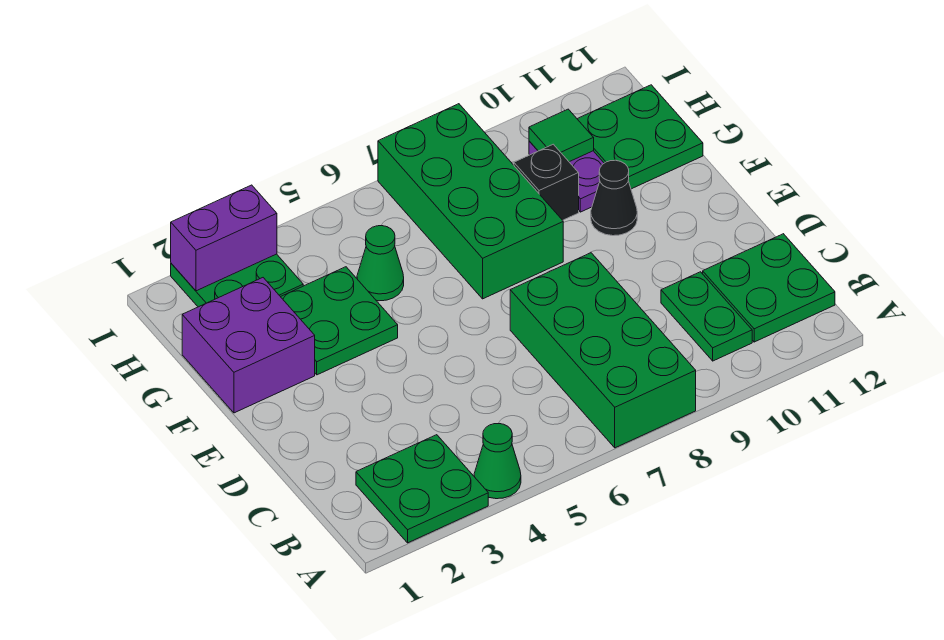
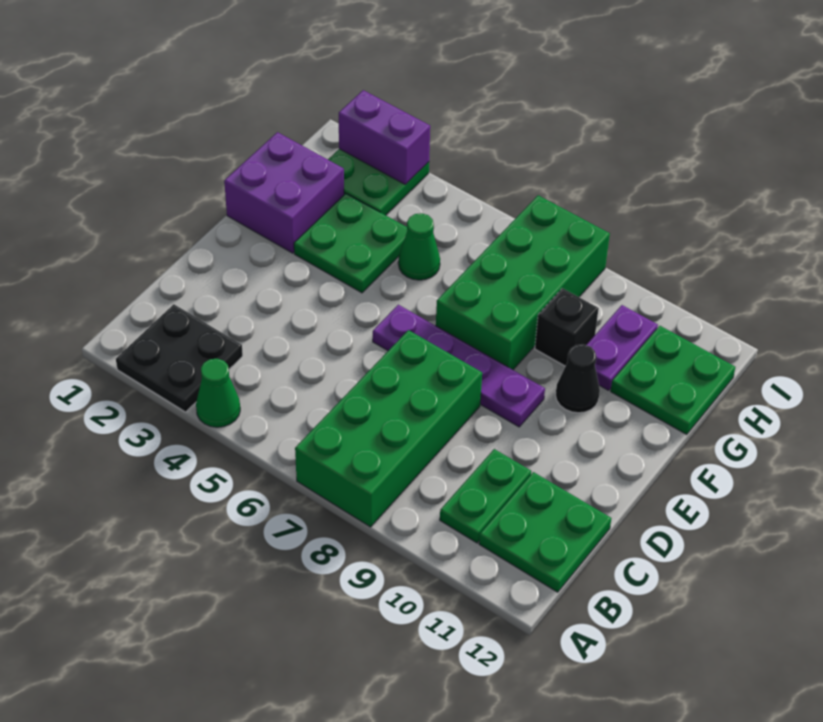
green plate A2:B3 level 1 -> black plate A2:B3 level 1
none -> purple plate E6:E9 level 1
green tile H10 level 2 -> none

